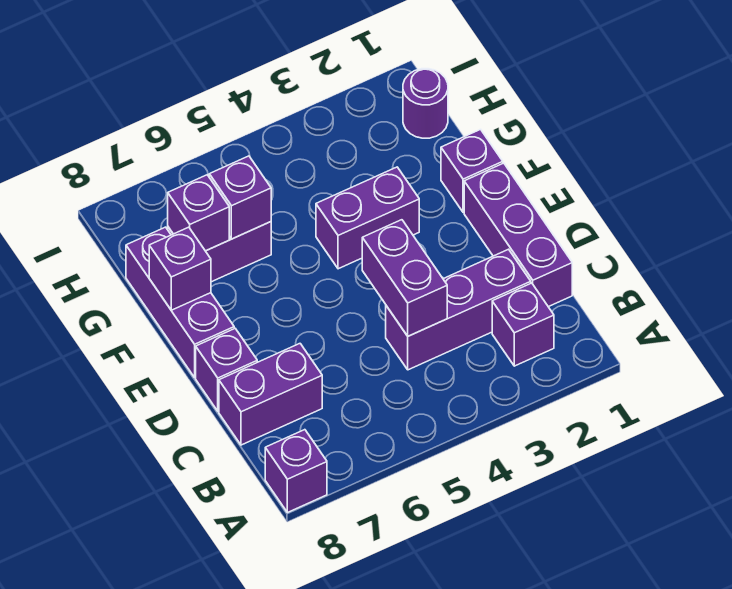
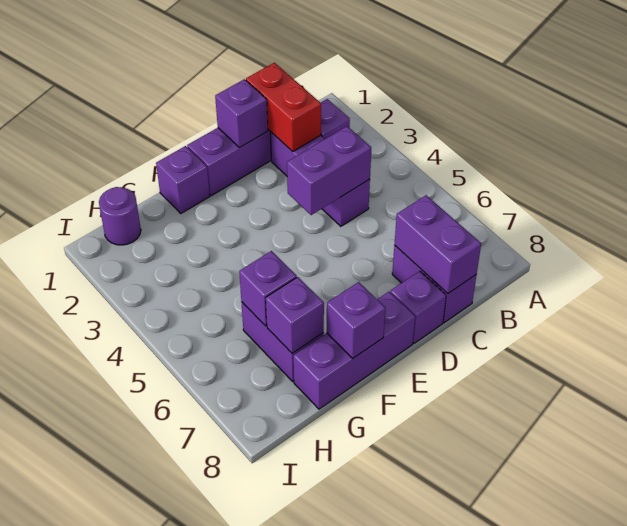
purple brick A8 level 1 -> purple brick D1 level 2
none -> red brick C1:C2 level 2
purple brick F3:F4 level 1 -> purple brick C7:C8 level 2

